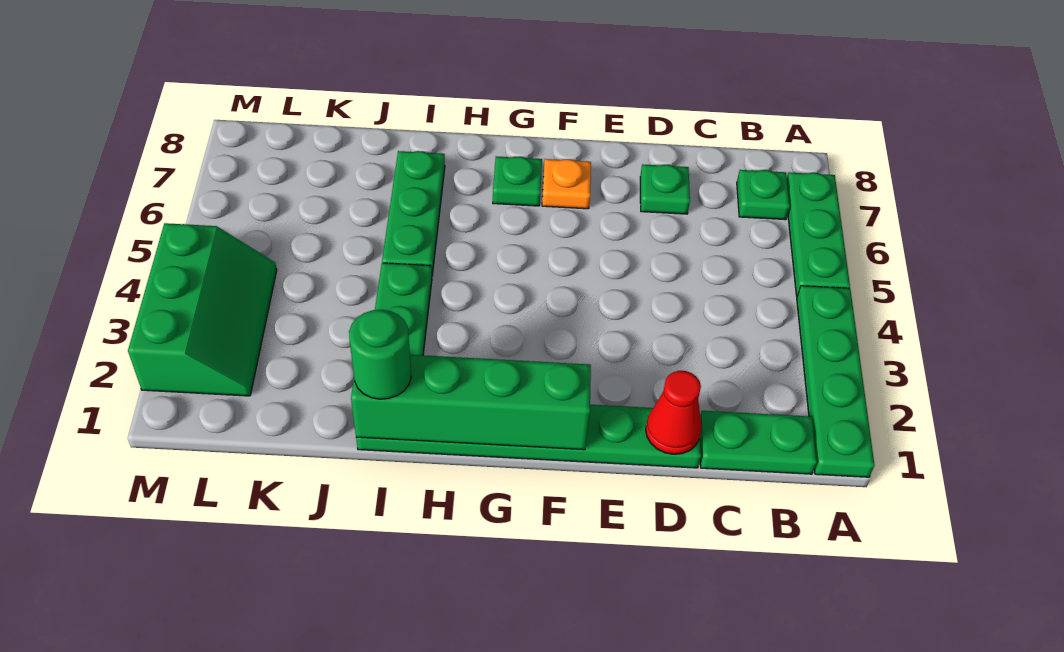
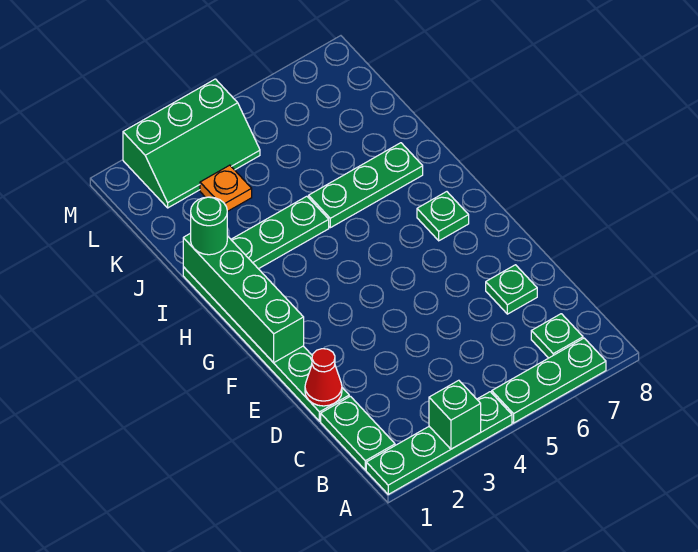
none -> green brick A3 level 2
orange plate F7 level 1 -> orange plate K3 level 1

